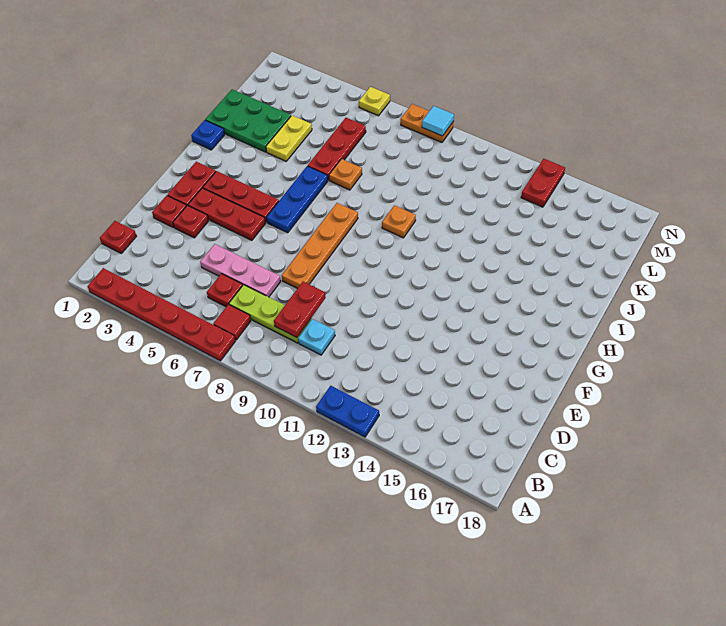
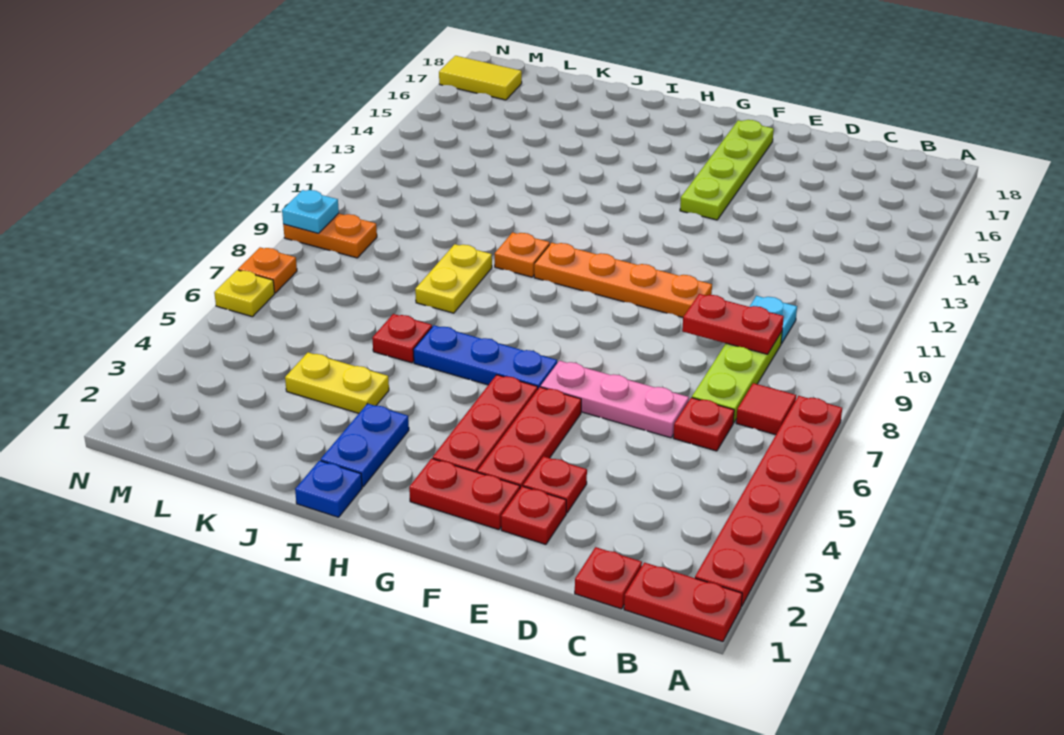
blue plate A12:A13 level 1 -> blue plate I2:I3 level 1
pink plate D5:D7 level 1 -> pink plate D6:F6 level 1
orange plate E8:H8 level 1 -> orange plate E10:H10 level 1
none -> lime plate F14:F17 level 1
green plate J1:K3 level 1 -> none
red plate J6:L6 level 1 -> red plate J6 level 1
orange plate J7 level 1 -> orange plate N7 level 1
none -> yellow plate J8:J9 level 1
red plate M14:N14 level 1 -> red plate A1:B1 level 1
none -> yellow tile M17:N17 level 1
orange plate N8:N9 level 1 -> orange plate M9:N9 level 1
cyan tile N9 level 2 -> cyan plate N9 level 2

